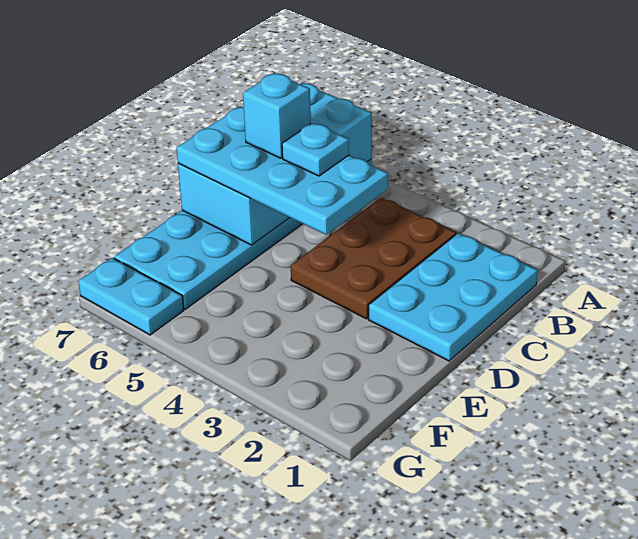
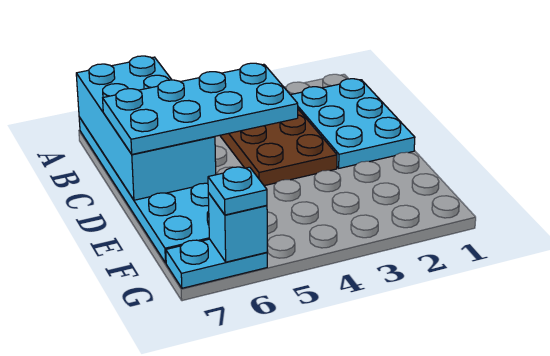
cyan plate C5 level 4 -> cyan plate G6 level 3
cyan brick C6 level 4 -> cyan brick G6 level 2

